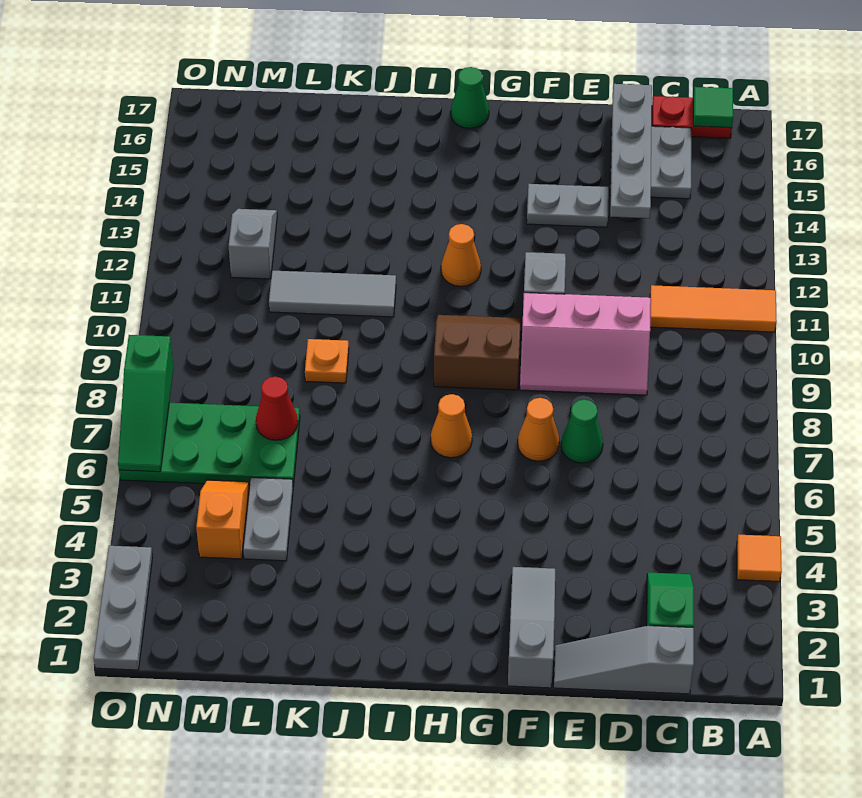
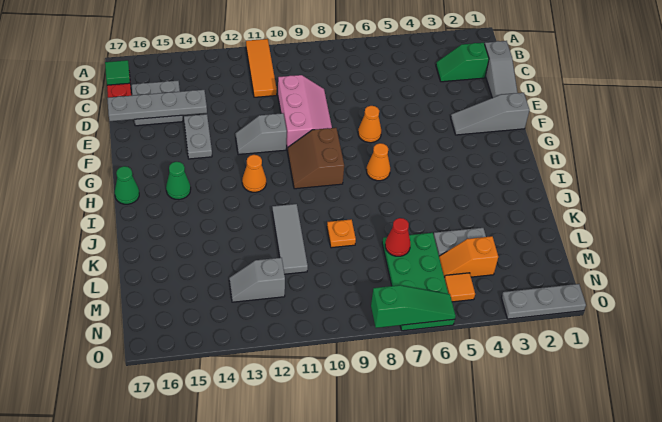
orange tile A4 level 1 -> orange tile N5 level 1
green cone E7 level 1 -> green cone H15 level 1

